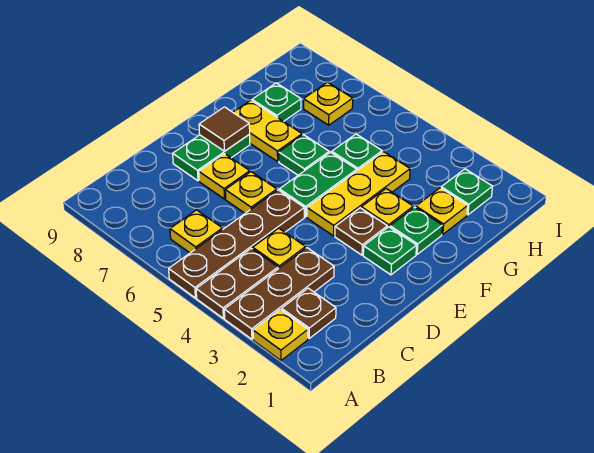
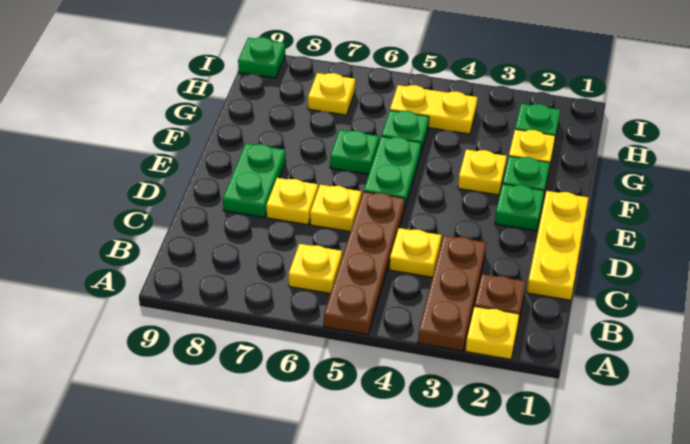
brown plate A4:B4 level 1 -> none
brown plate E3 level 1 -> none
yellow plate E4:G4 level 1 -> yellow plate C1:E1 level 1
brown tile E8 level 2 -> none
yellow plate F7:F8 level 1 -> yellow plate H4:H5 level 1
green plate G8 level 1 -> green plate I9 level 1

